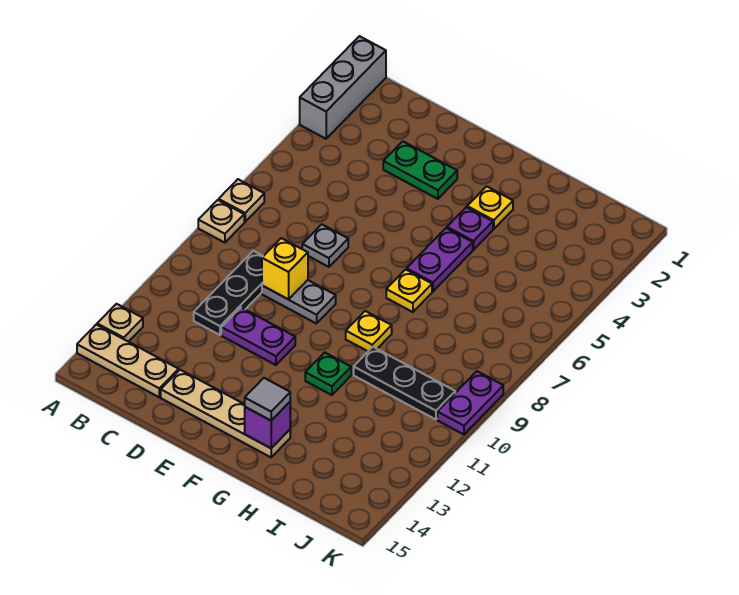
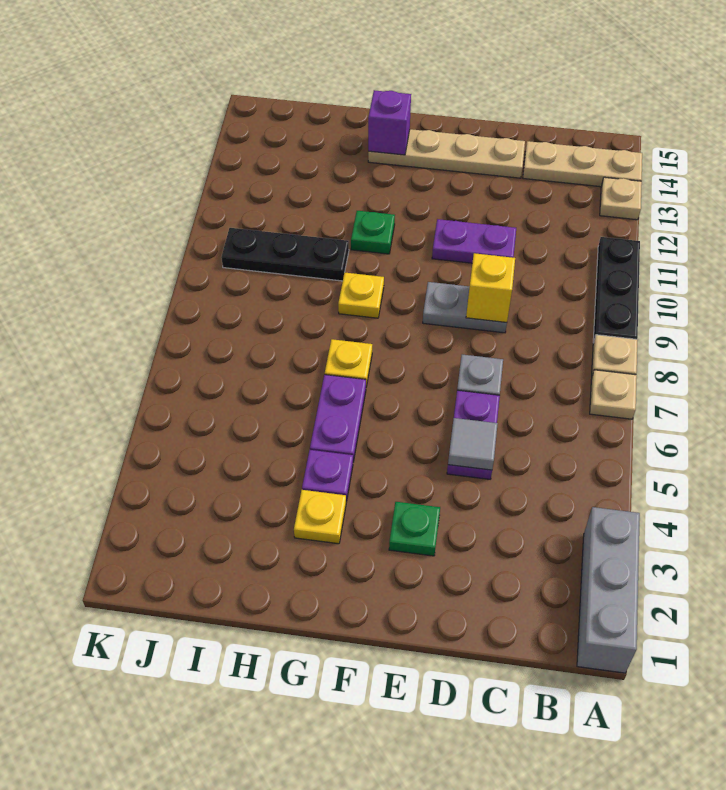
black plate C9:C11 level 1 -> black plate A9:A11 level 1
green plate D3:E3 level 1 -> green plate E3 level 1
grey tile G14 level 3 -> grey tile D5 level 2
purple plate K9:K10 level 1 -> purple plate D5:D6 level 1

